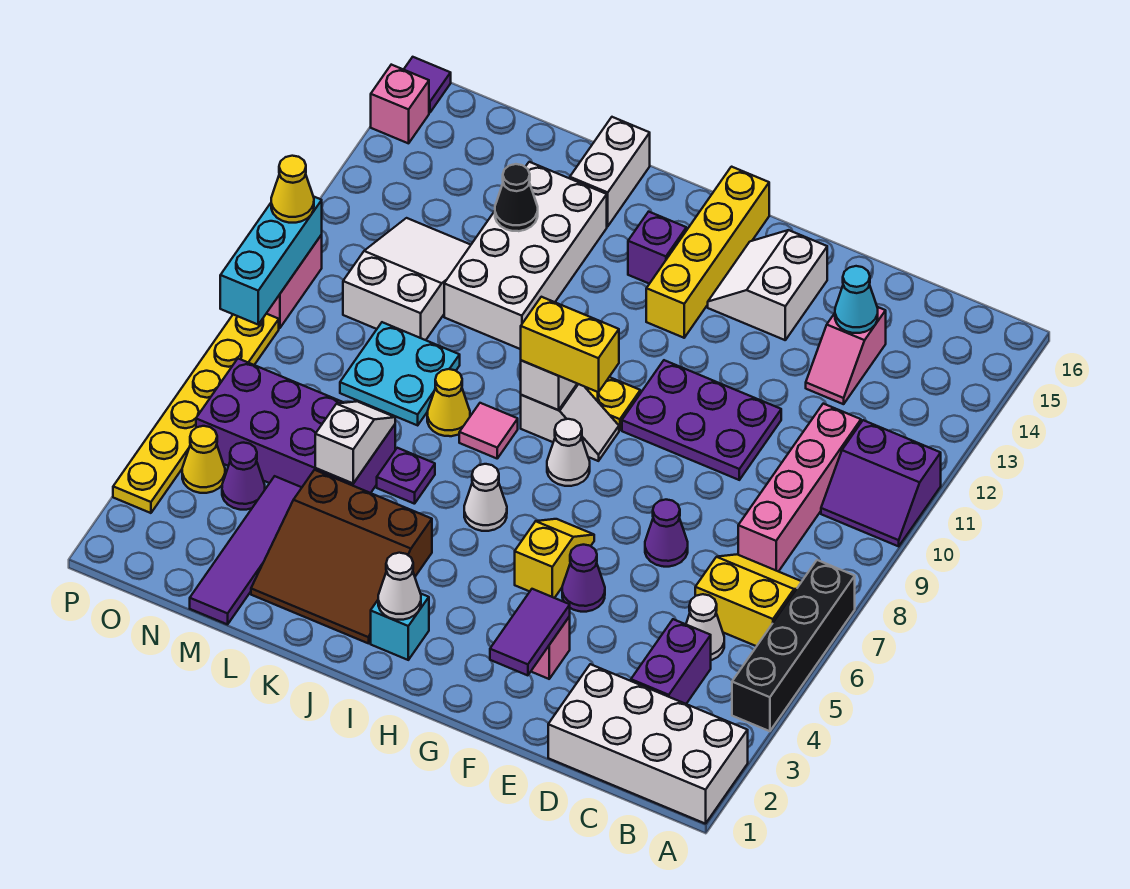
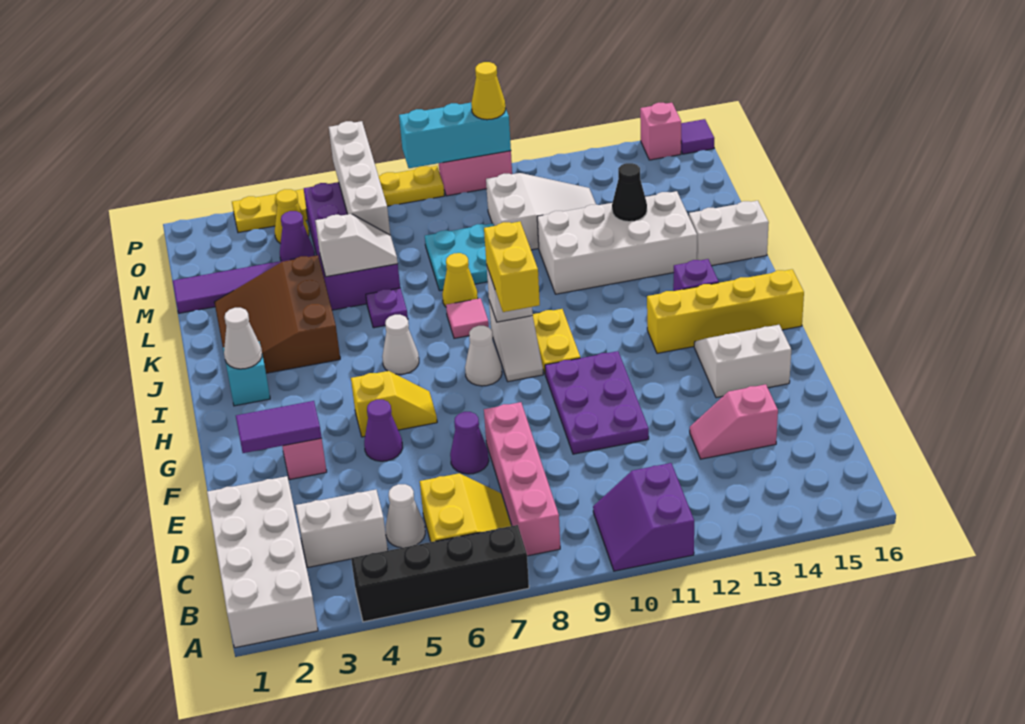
purple brick C3:C4 level 1 -> white brick C3:C4 level 1
pink brick C8:C11 level 1 -> pink brick B8:E8 level 1
cyan cone D14 level 2 -> none
none -> white brick M6:P6 level 2

